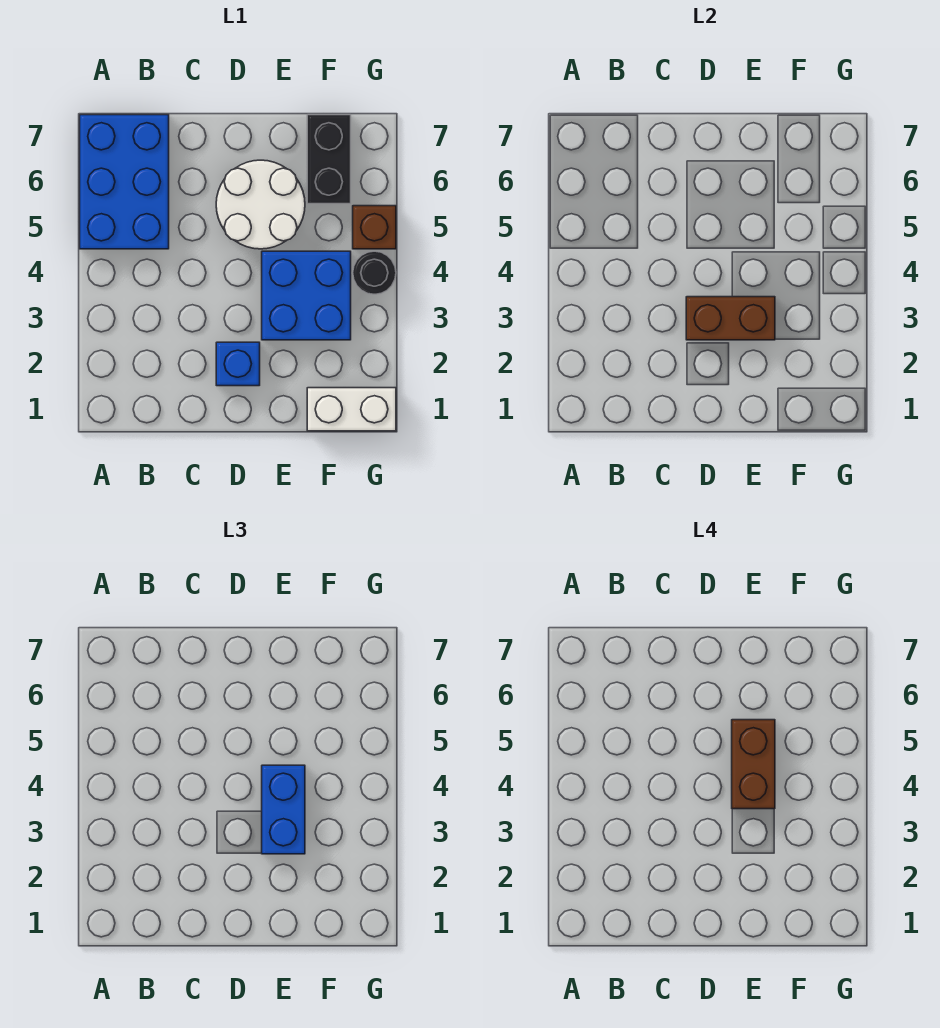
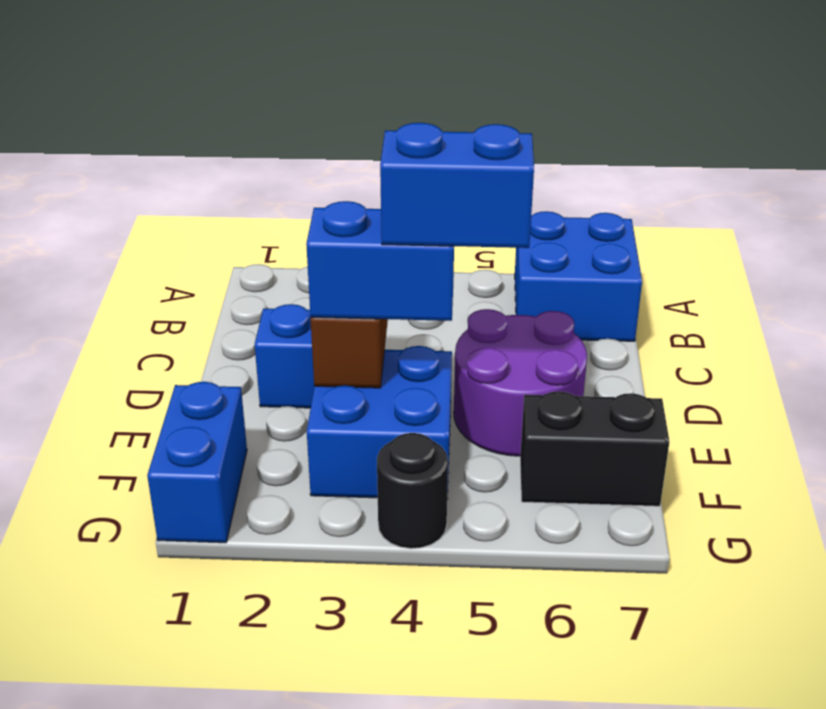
blue brick A5:B7 level 1 -> blue brick A6:B7 level 1
white round brick D5:E6 level 1 -> purple round brick D5:E6 level 1
brown brick E4:E5 level 4 -> blue brick E4:E5 level 4
white brick F1:G1 level 1 -> blue brick F1:G1 level 1
brown brick G5 level 1 -> none

